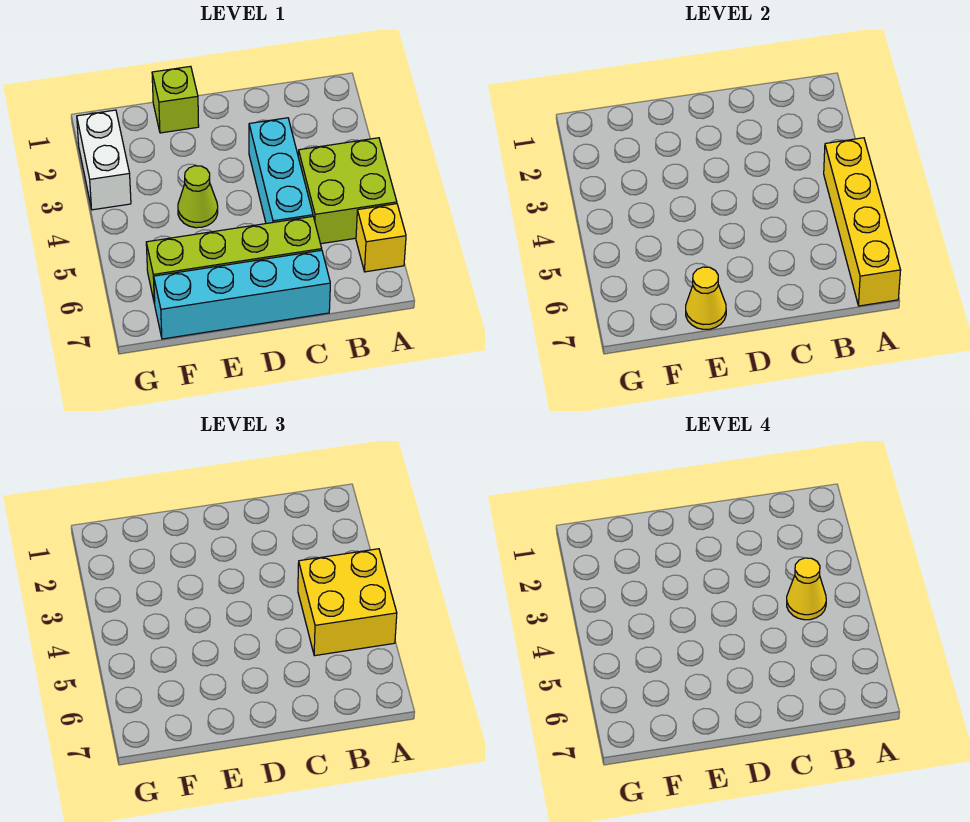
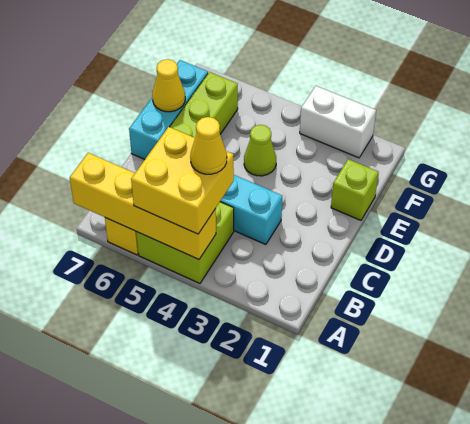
cyan brick C7:F7 level 1 -> cyan brick D7:F7 level 1

